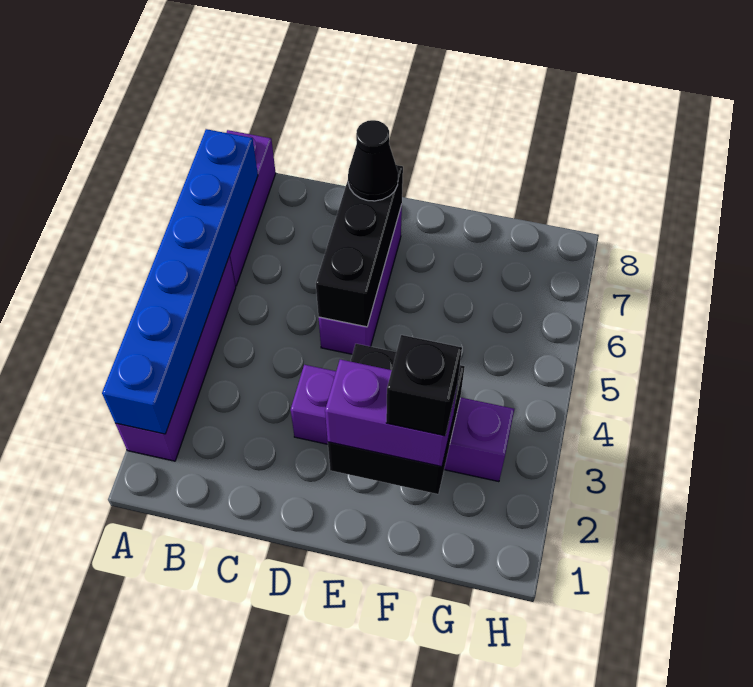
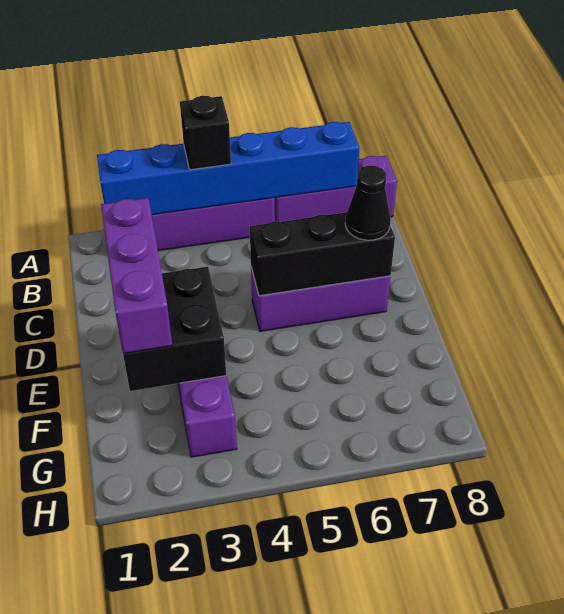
purple brick E2:F2 level 3 -> purple brick D2:F2 level 3
black brick F2 level 4 -> black brick A4 level 3

